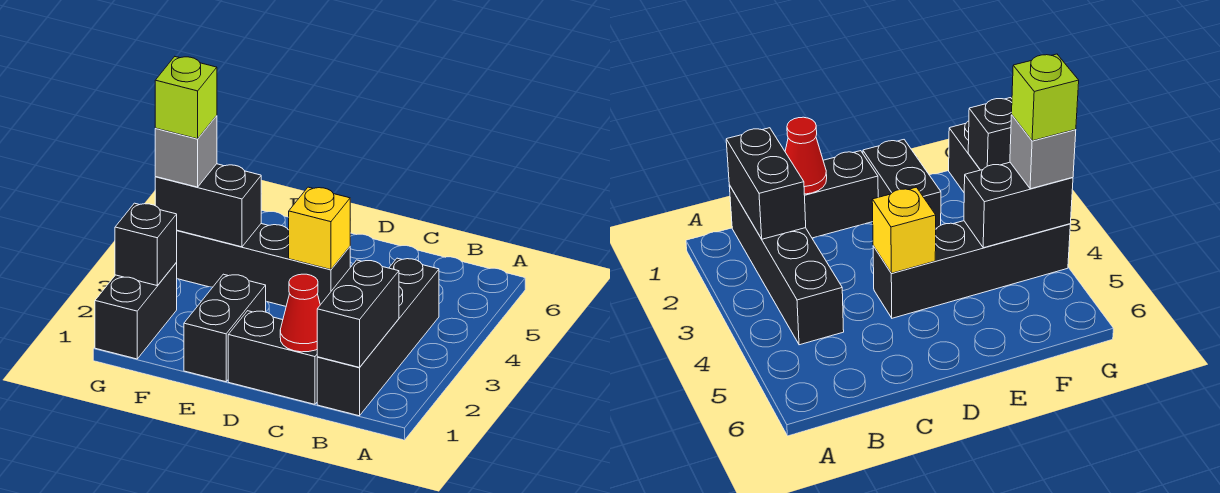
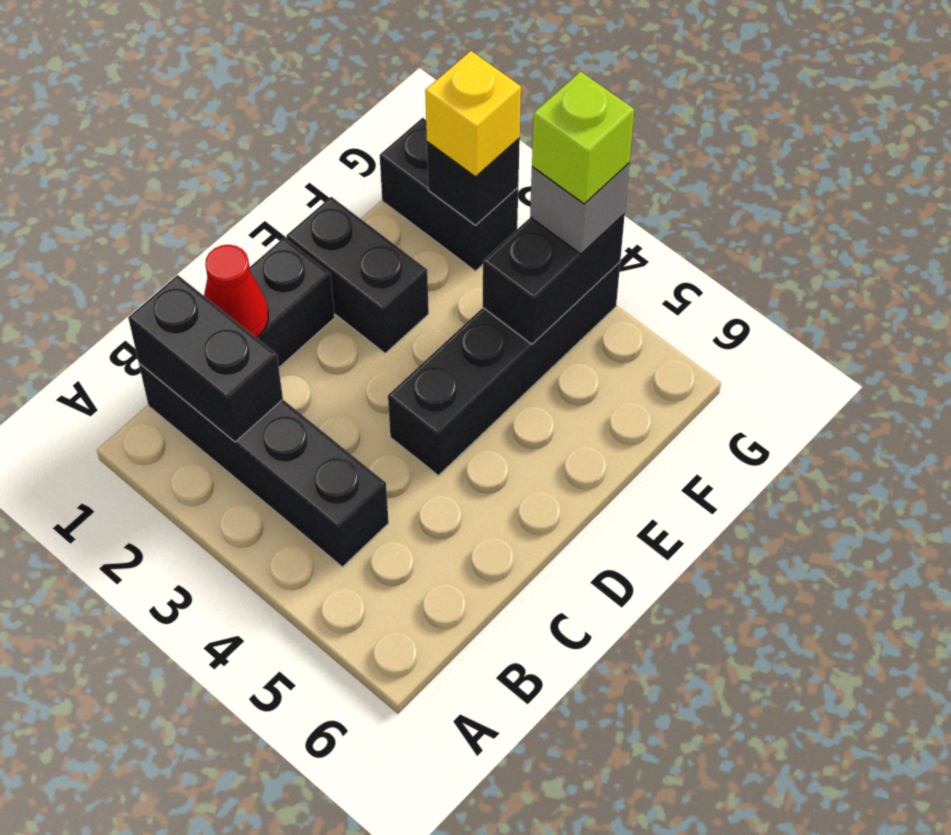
yellow brick D4 level 2 -> yellow brick G2 level 3

